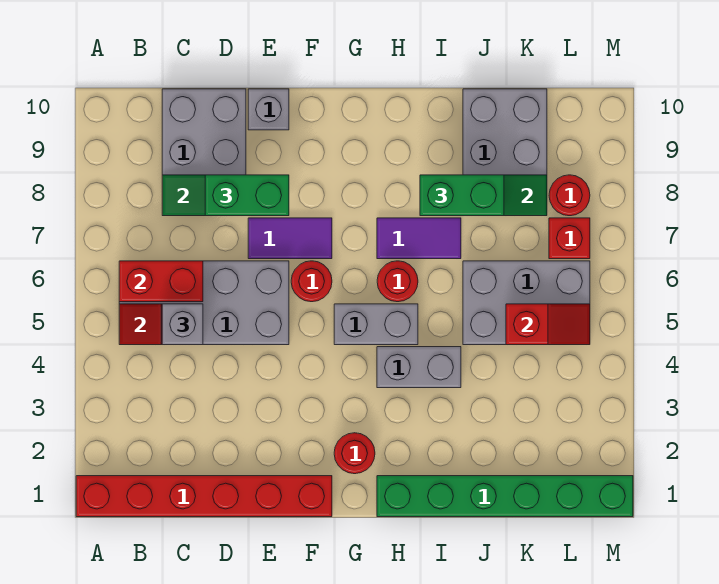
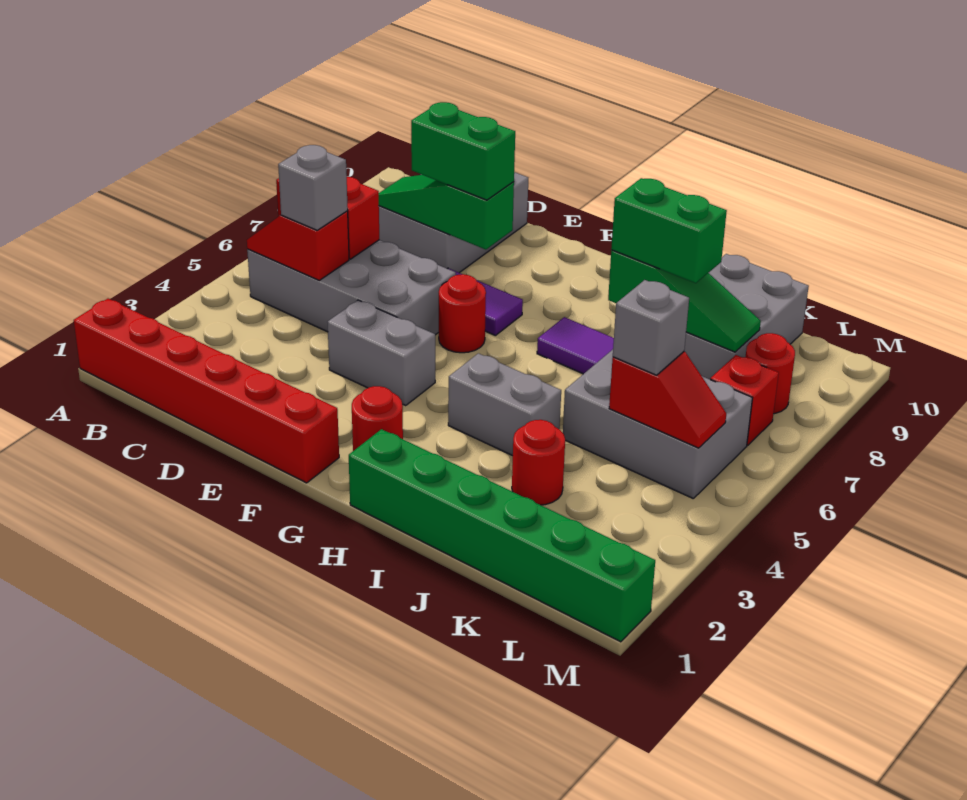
grey brick E10 level 1 -> grey brick K5 level 3
grey brick G5:H5 level 1 -> grey brick E4:F4 level 1
red round brick H6 level 1 -> red round brick J3 level 1

